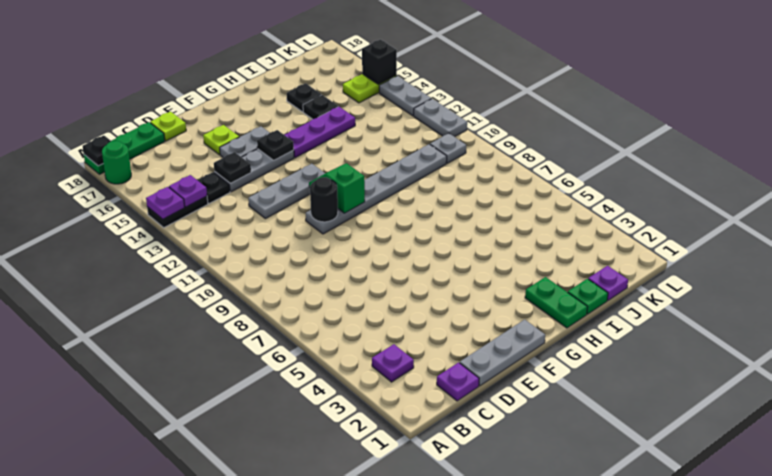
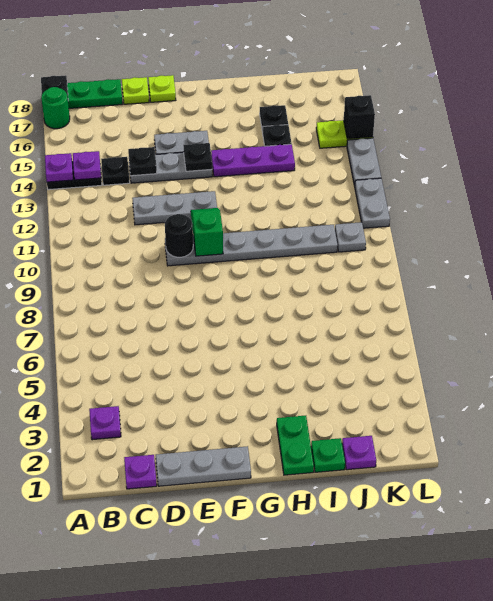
lime plate E16 level 1 -> lime plate E18 level 1

